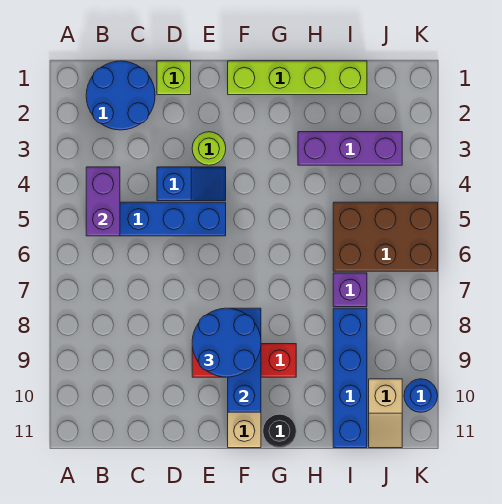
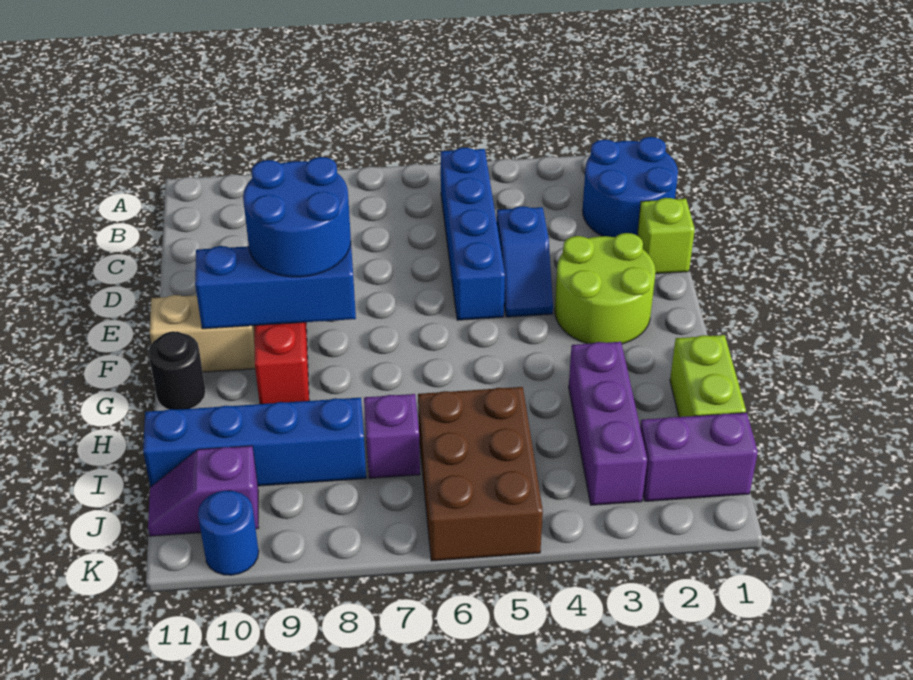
purple brick B4:B5 level 2 -> purple brick J1:J2 level 1
lime round brick E3 level 1 -> lime round brick E2:F3 level 1
lime brick F1:I1 level 1 -> lime brick H1:I1 level 1
tan slope J10:J11 level 1 top 10 -> purple slope J10:J11 level 1 top 10

